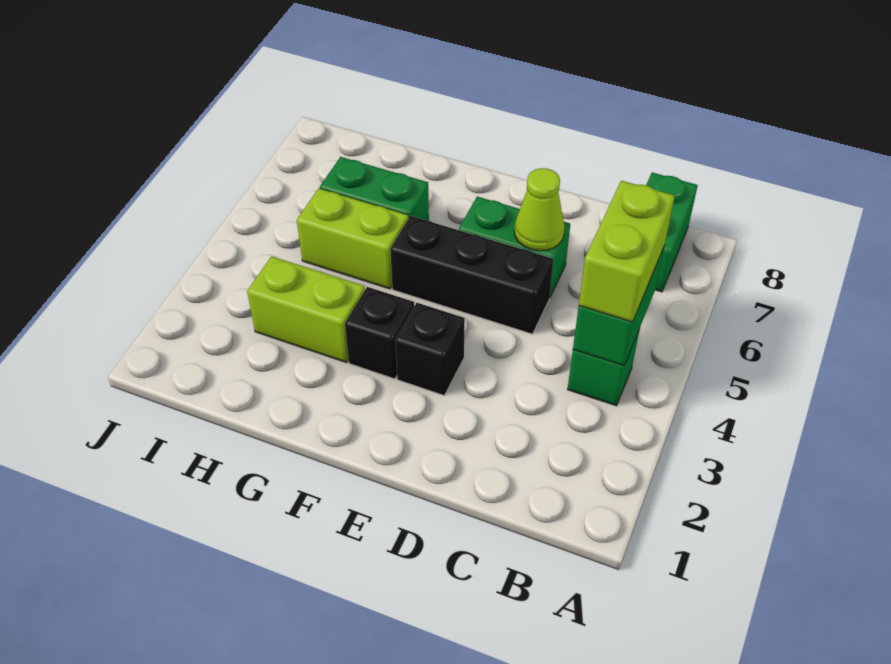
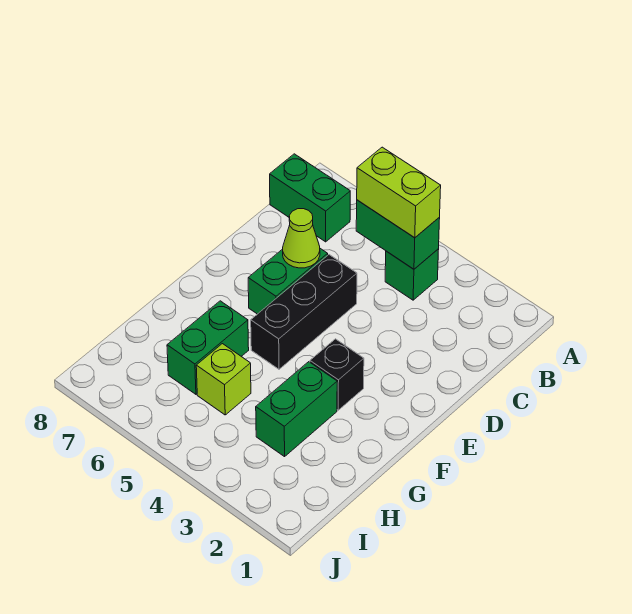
black brick E3 level 1 -> none
lime brick G3:H3 level 1 -> green brick G3:H3 level 1
lime brick G5:H5 level 1 -> lime brick H5 level 1

